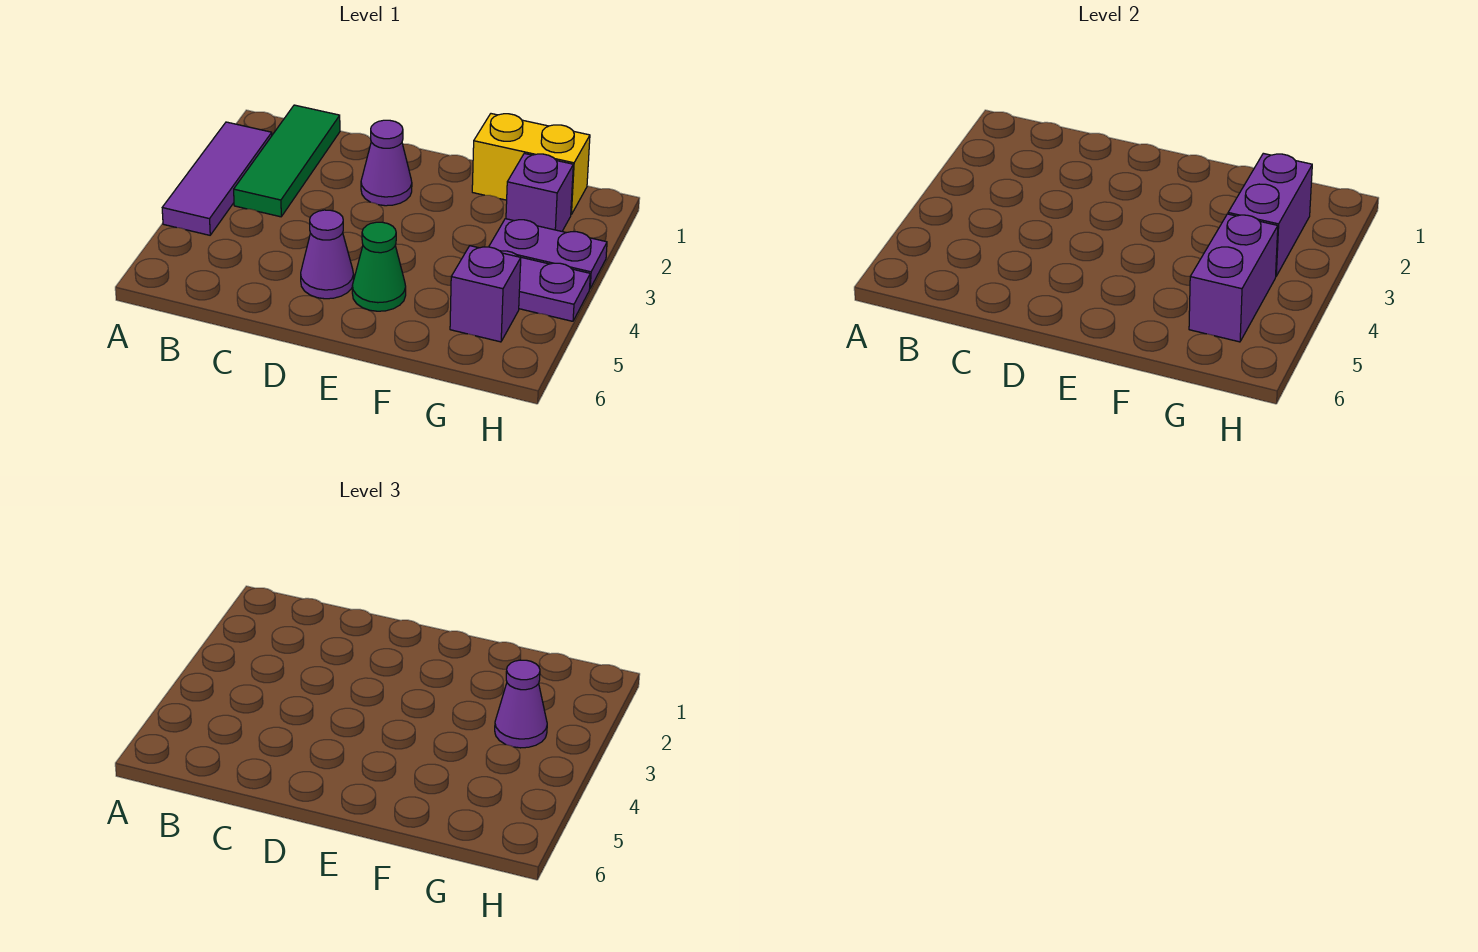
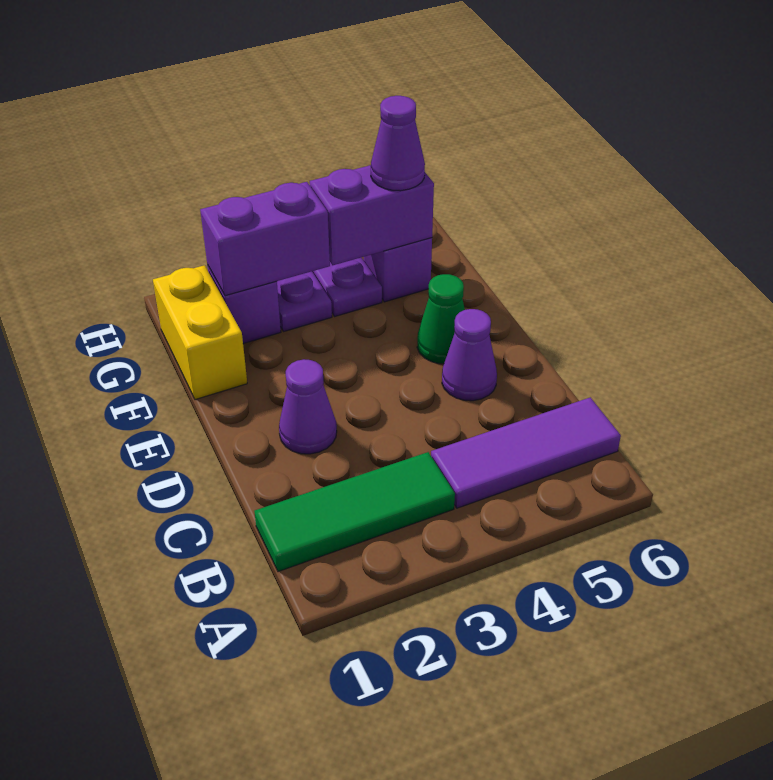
purple tile A2:A4 level 1 -> purple tile B4:B6 level 1
purple cone G3 level 3 -> purple cone G5 level 3

